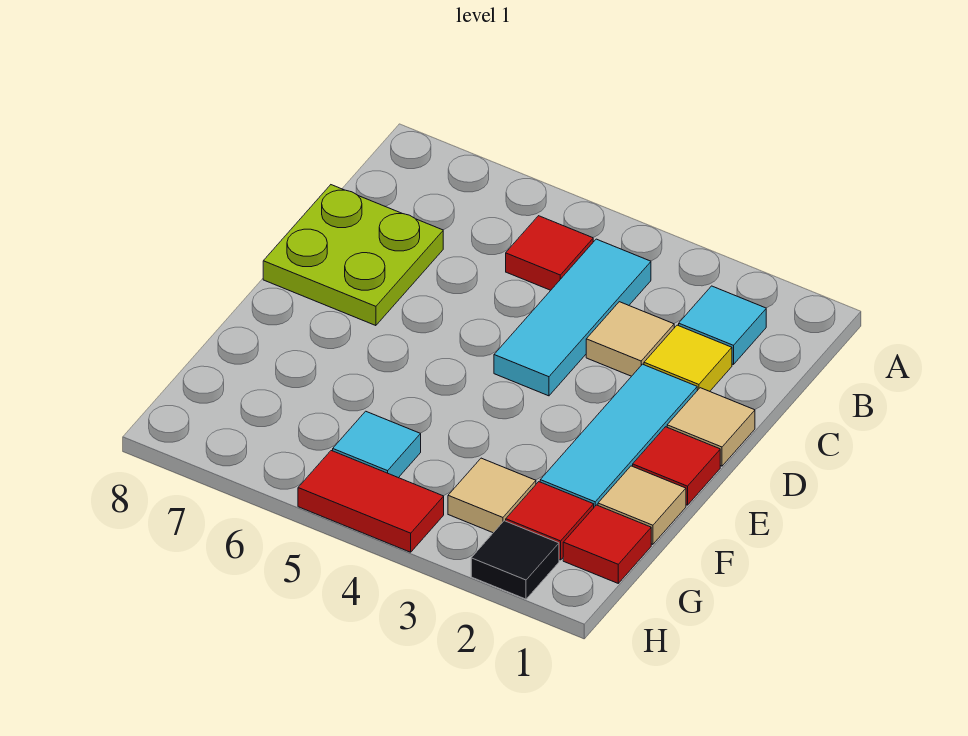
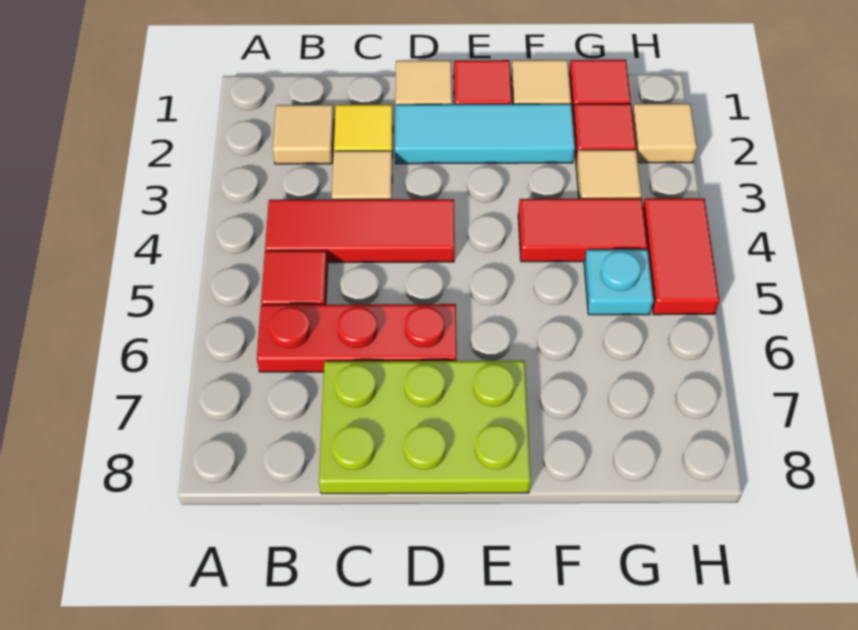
cyan tile B2 level 1 -> tan tile B2 level 1
cyan tile B4:D4 level 1 -> red tile B4:D4 level 1
none -> red plate B6:D6 level 1
lime plate C7:D8 level 1 -> lime plate C7:E8 level 1
none -> red tile F4:G4 level 1
cyan tile G5 level 1 -> cyan plate G5 level 1
black tile H2 level 1 -> tan tile H2 level 1

